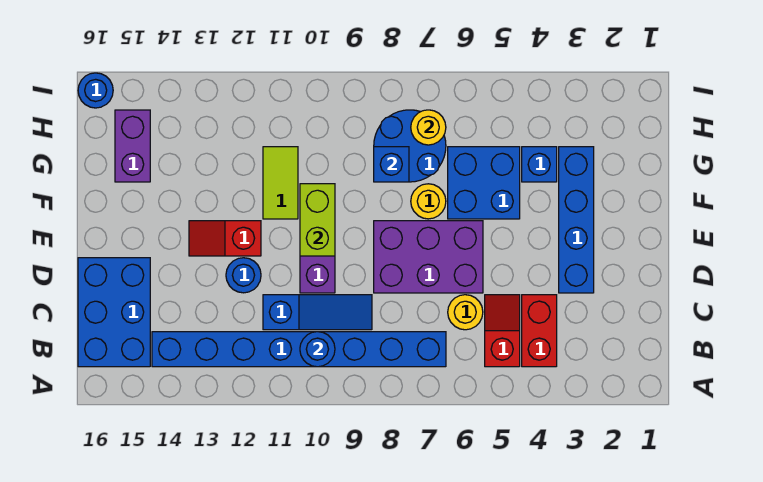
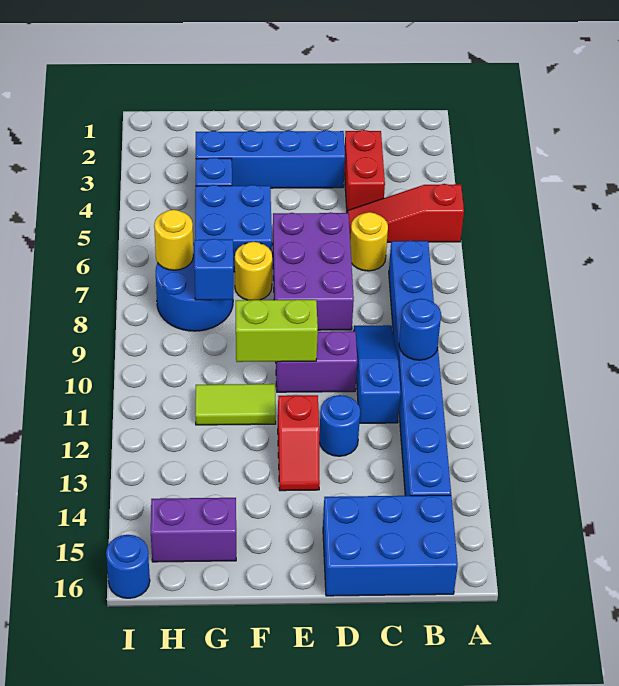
red brick B4:C4 level 1 -> red brick C3:C4 level 1
red slope B5:C5 level 1 top B -> red slope A5:C5 level 1 top A

